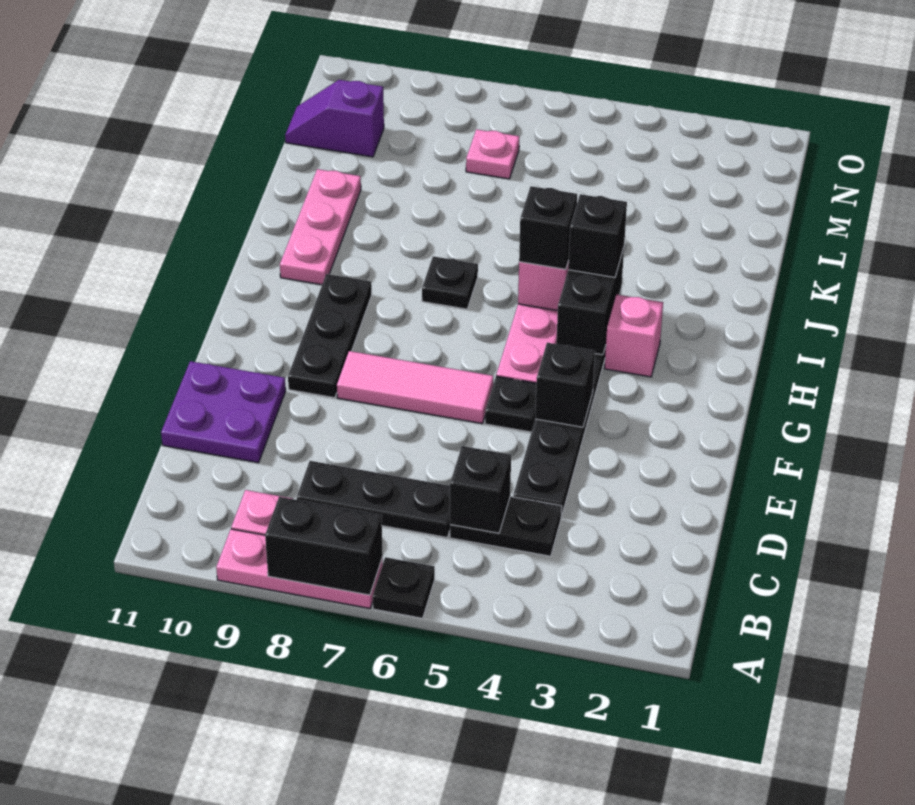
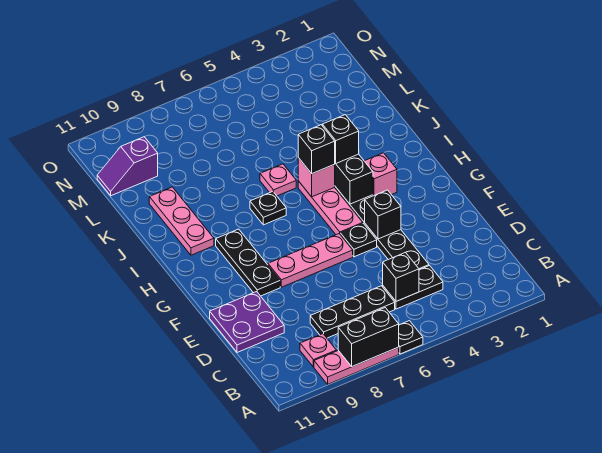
pink tile F6:F8 level 1 -> pink plate F6:F8 level 1
pink plate M7 level 1 -> pink plate J6 level 1

